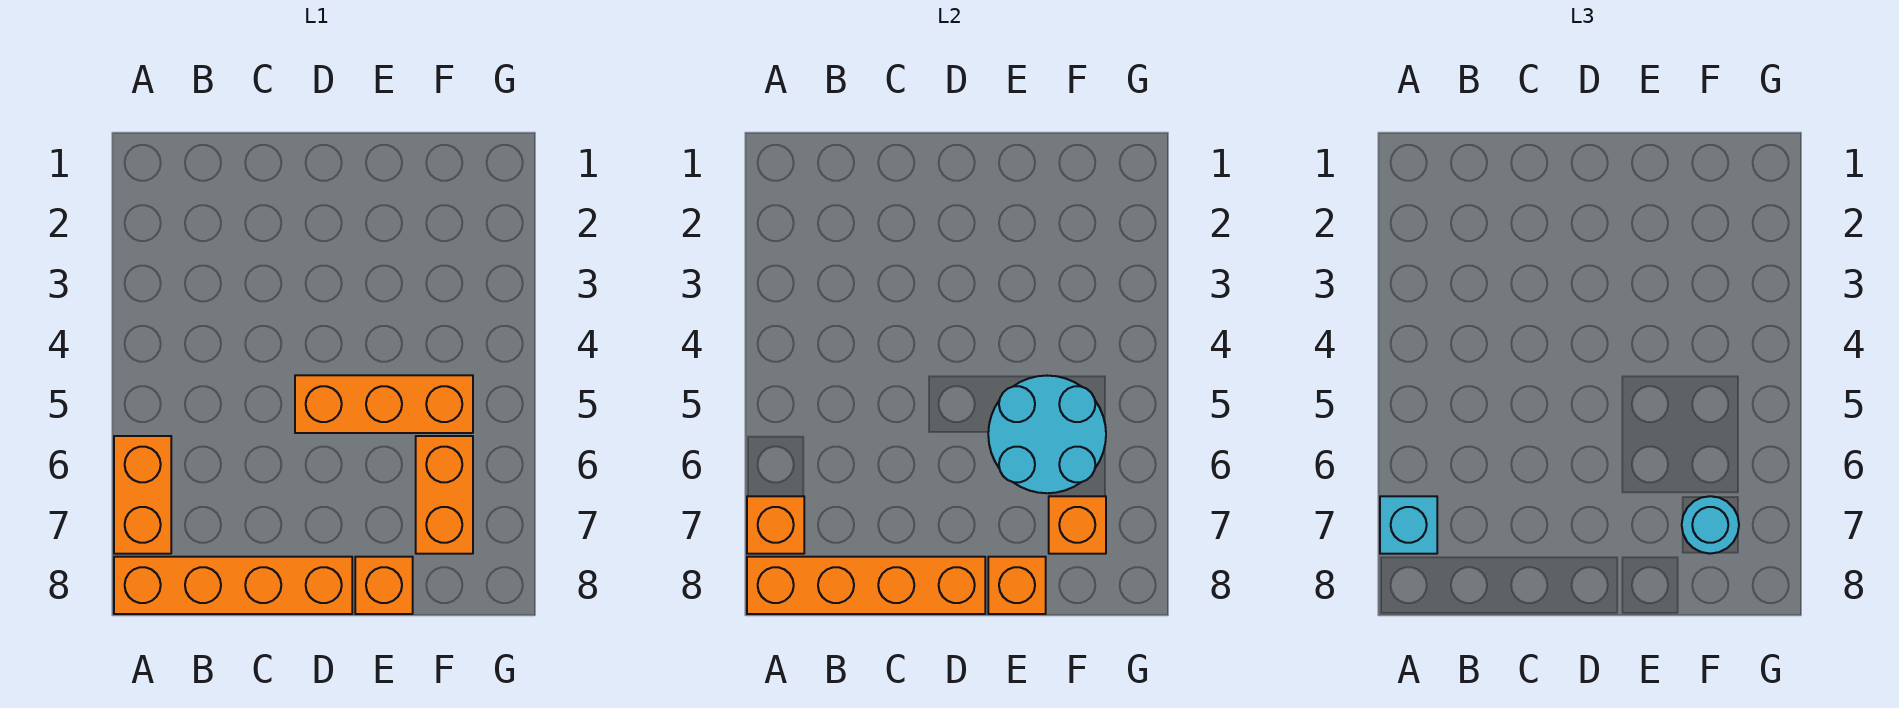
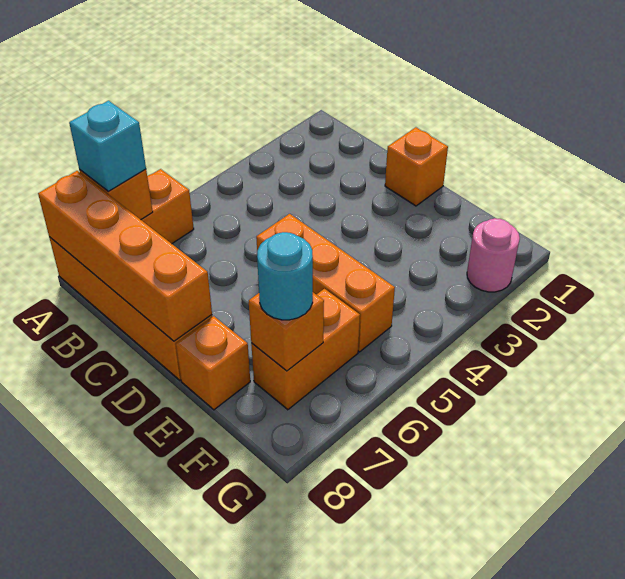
cyan round brick E5:F6 level 2 -> none
orange brick E8 level 2 -> orange brick D1 level 1
none -> pink round brick G2 level 1

